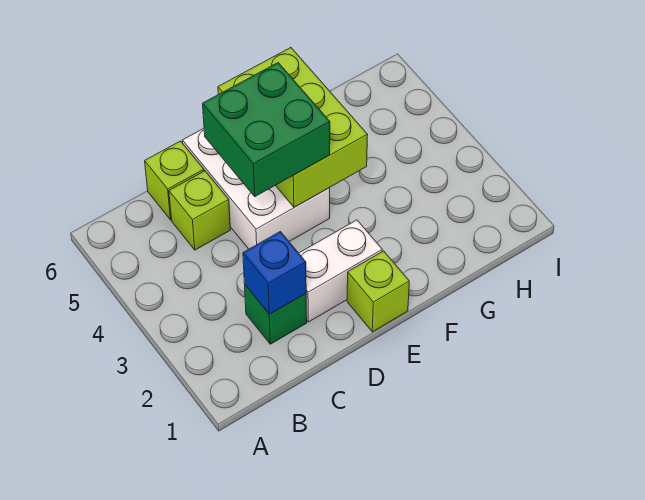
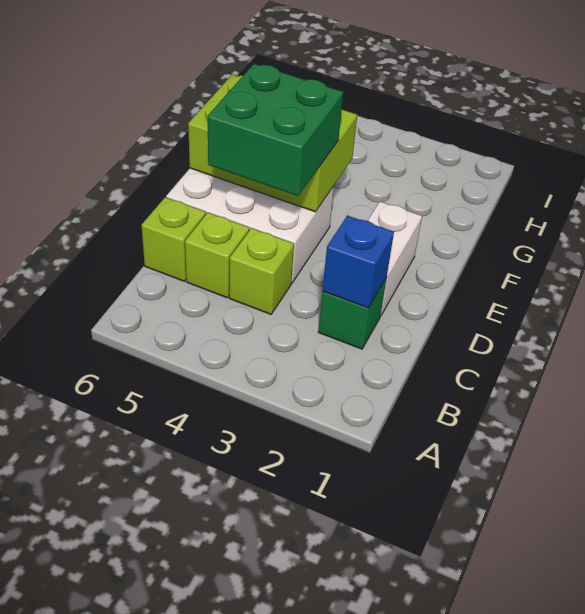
lime brick E1 level 1 -> lime brick C4 level 1

